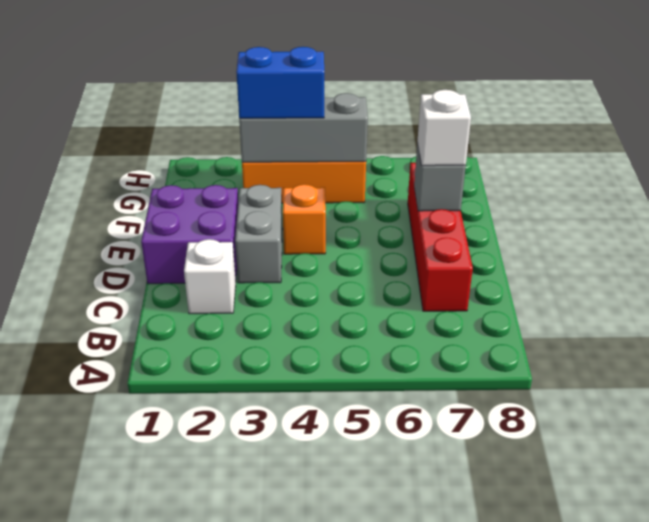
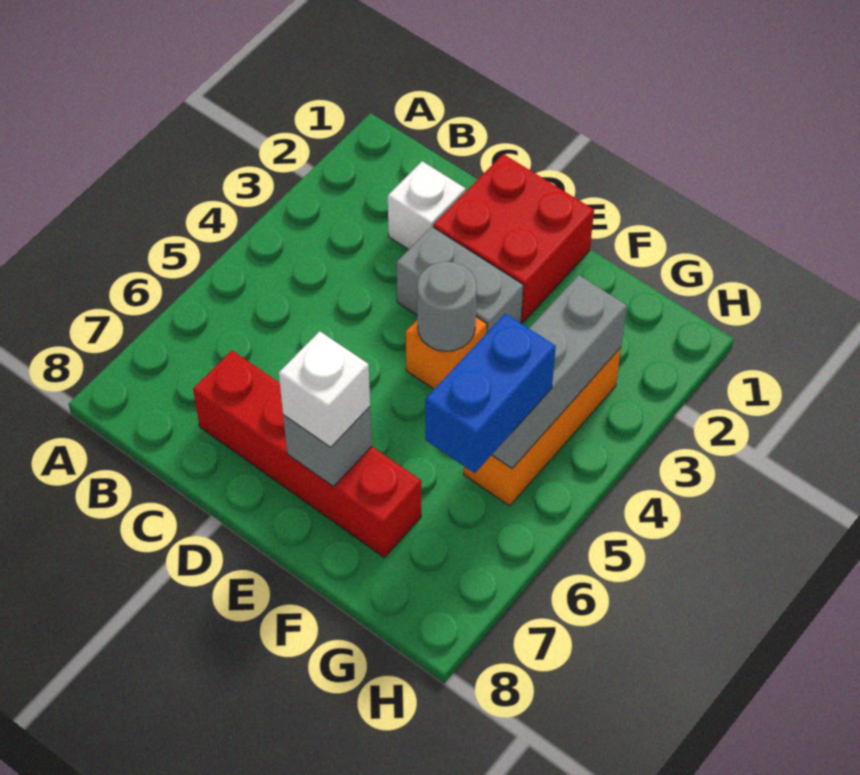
purple brick D1:E2 level 1 -> red brick D1:E2 level 1
none -> grey round brick E4 level 2
blue brick G3:G4 level 3 -> blue brick G5:G6 level 3

